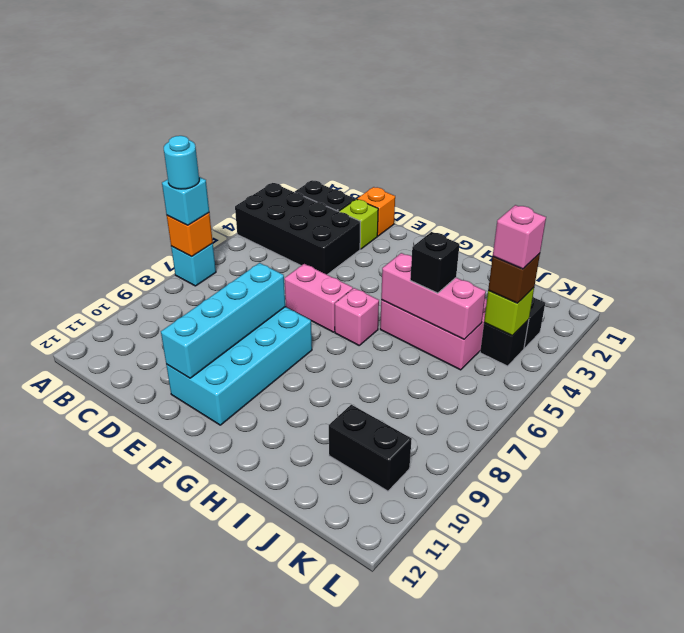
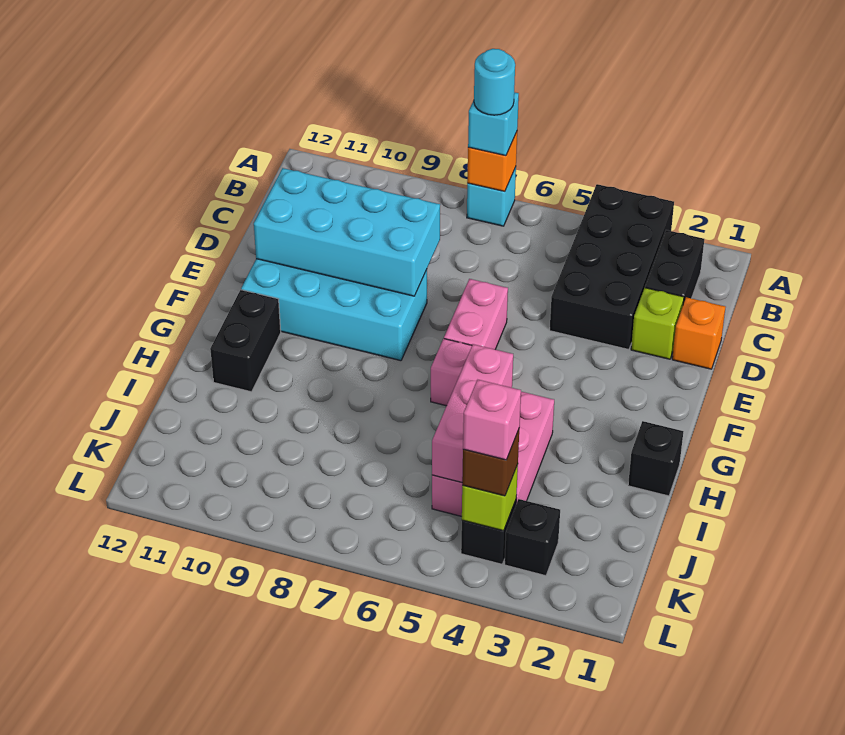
cyan brick E8:E11 level 2 -> cyan brick D8:E11 level 2
black brick I5 level 3 -> black brick H1 level 1
black brick J10:K10 level 1 -> black brick G11:H11 level 1

